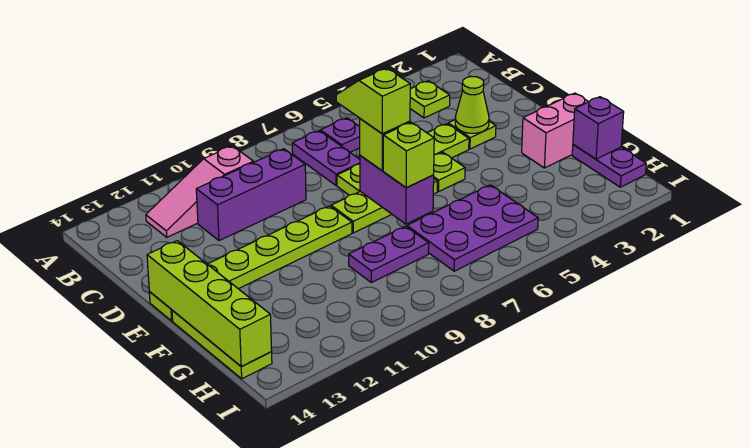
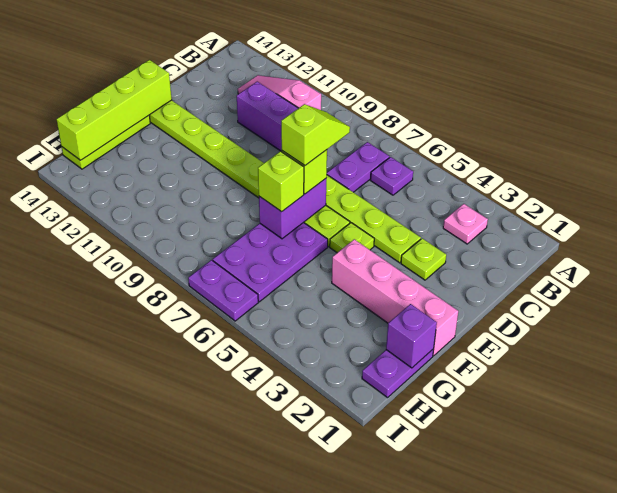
lime plate B3 level 1 -> pink plate B3 level 1
lime cone D3 level 2 -> none
pink brick F1:F2 level 1 -> pink brick F1:F4 level 1
purple plate G5:H7 level 1 -> purple plate F6:H7 level 1
purple plate G8:G9 level 1 -> purple plate I6:I7 level 1

